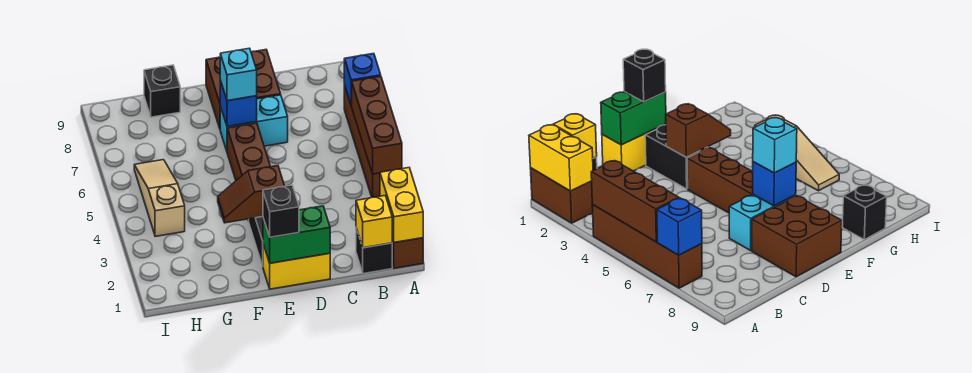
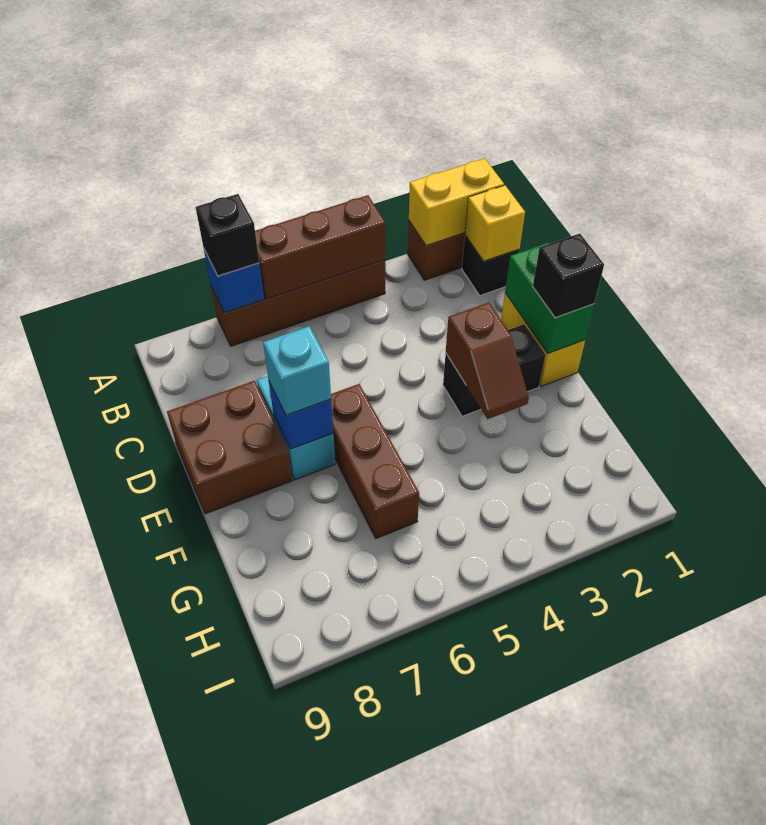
brown brick E4:E6 level 1 -> brown brick E6:G6 level 1
black brick G9 level 1 -> black brick A7 level 3
tan slope H4:H6 level 1 top 4 -> none

